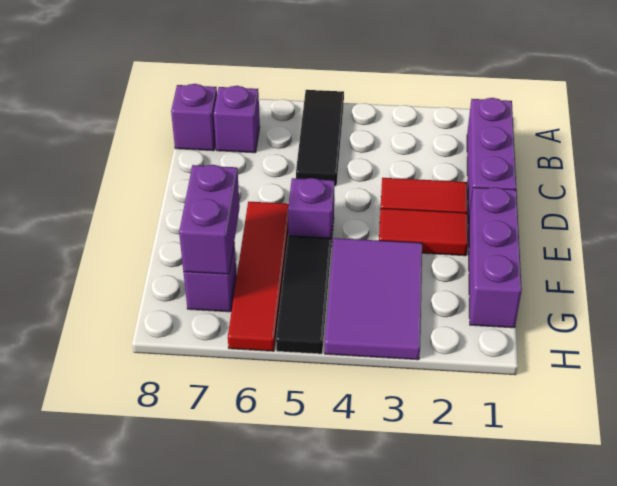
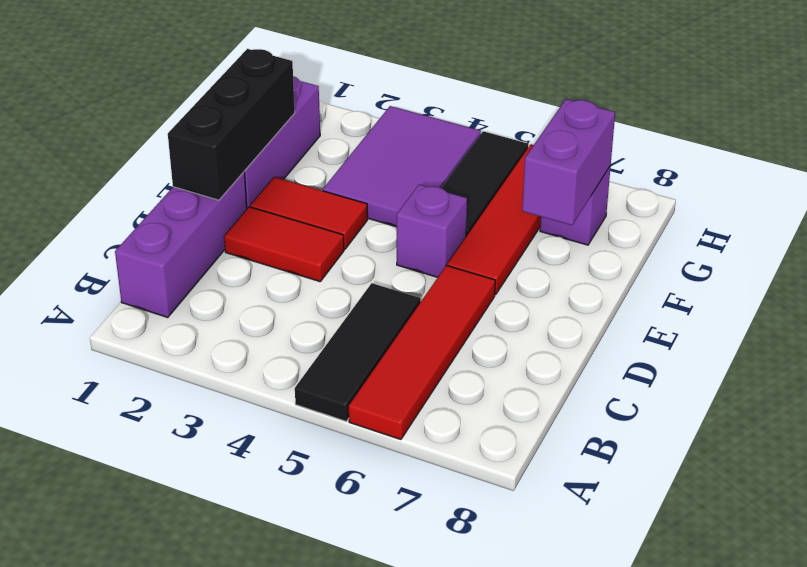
none -> red tile A6:D6 level 1
purple brick B7 level 1 -> none
purple brick B8 level 1 -> none
none -> black brick D1:F1 level 2

